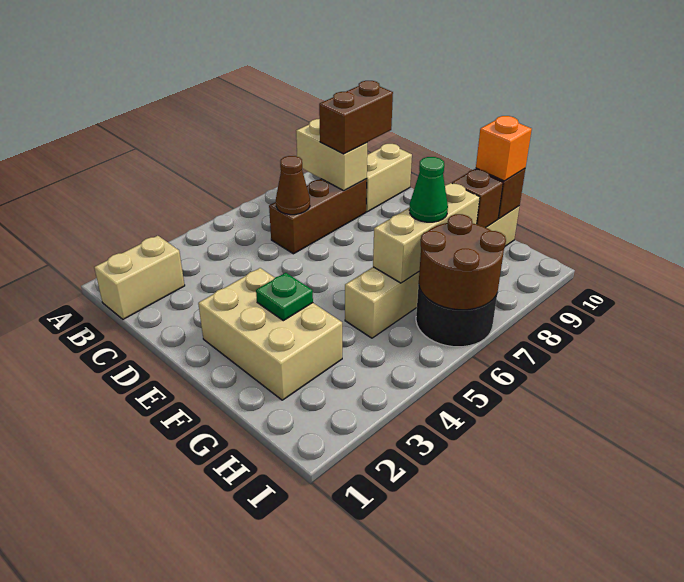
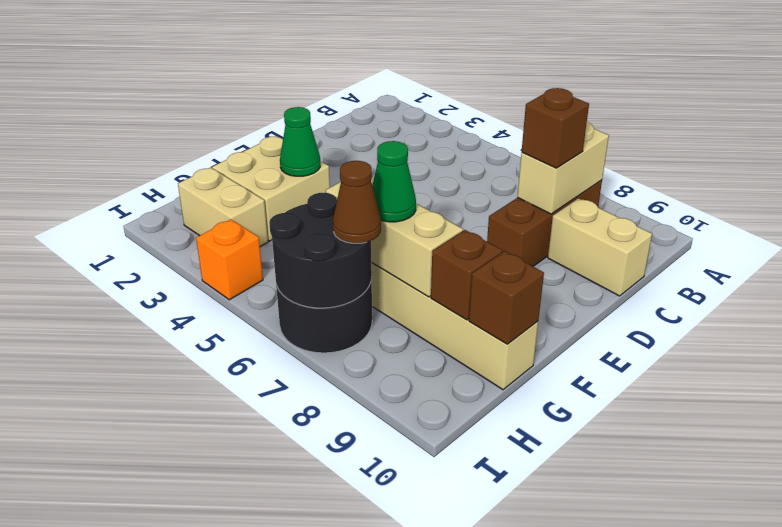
tan brick B1:B2 level 1 -> tan brick H2:H3 level 1
brown brick C6:C8 level 1 -> brown brick B8:D8 level 1
brown cone C6 level 2 -> brown cone H7 level 3
brown brick C8:C9 level 3 -> brown brick C8 level 3
tan brick E2:G3 level 1 -> tan brick F2:G3 level 1
green plate F3 level 2 -> green cone F3 level 2
orange brick G10 level 3 -> orange brick I4 level 1
brown round brick H6:I7 level 2 -> black round brick H6:I7 level 2

